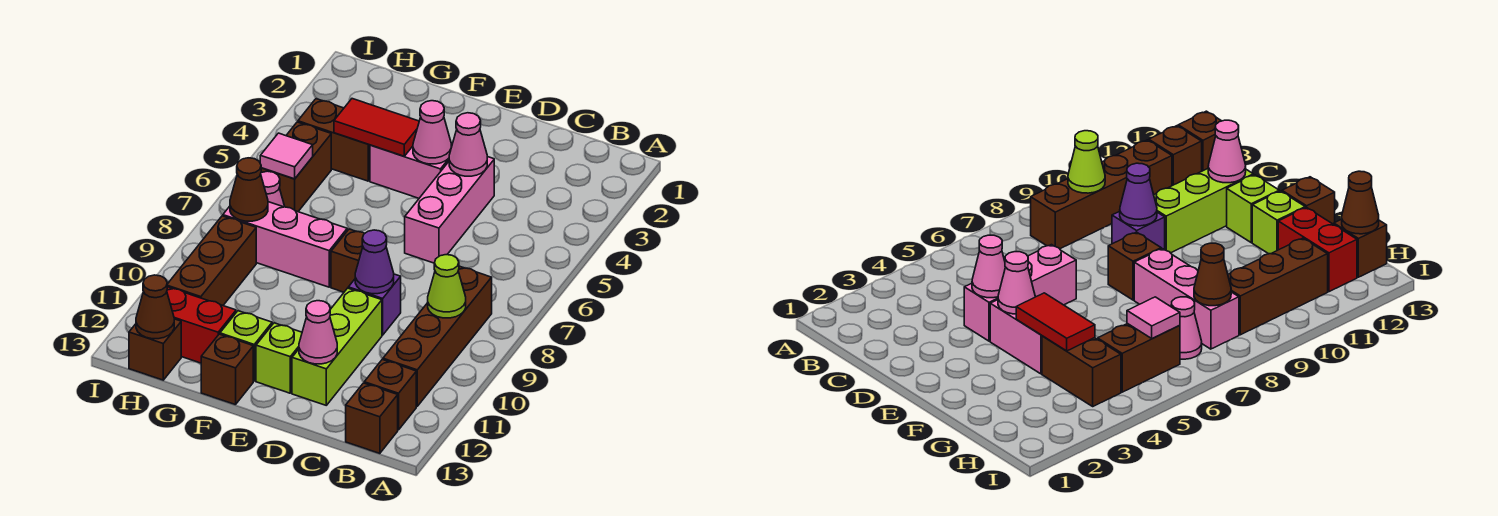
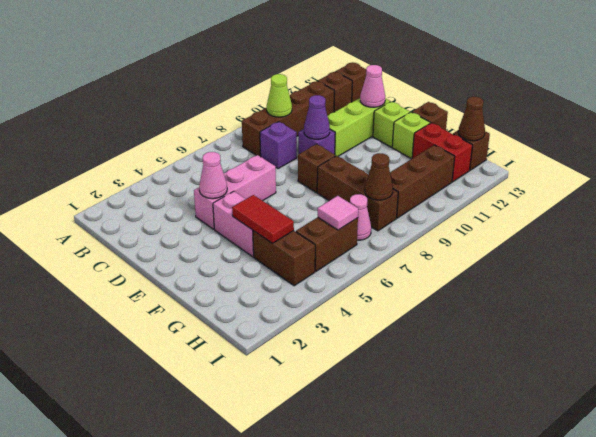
none -> purple brick C8 level 1
pink cone E4 level 2 -> none
pink brick F8:H8 level 1 -> brown brick F8:H8 level 1

